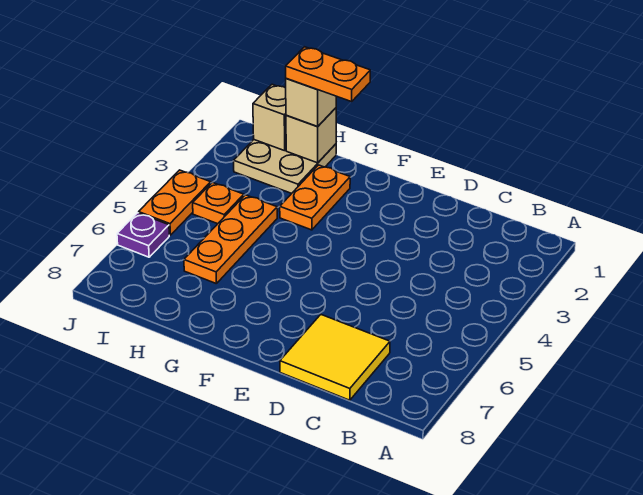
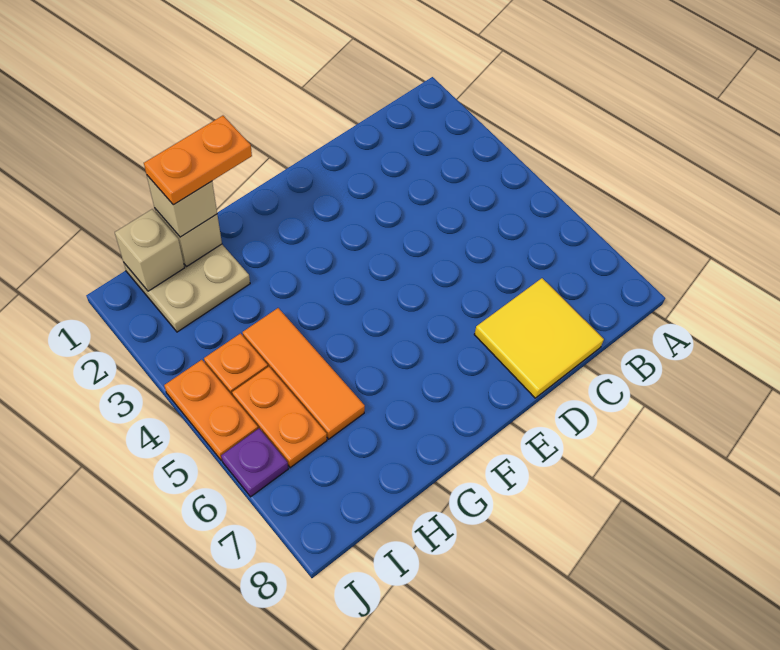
orange plate G2:G3 level 1 -> orange plate I5:I6 level 1
orange plate H4:H6 level 1 -> orange tile H4:H6 level 1

